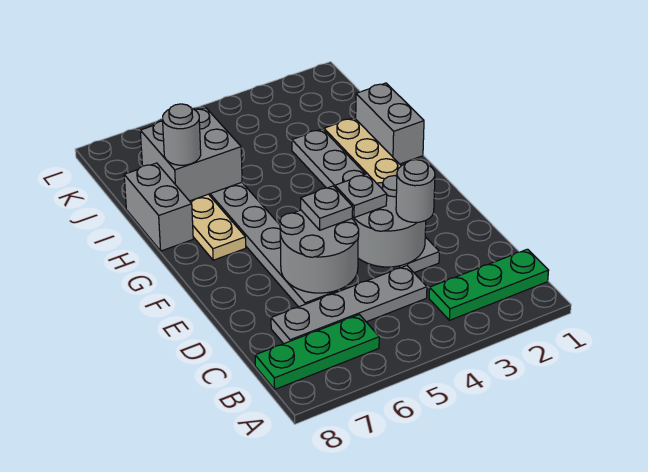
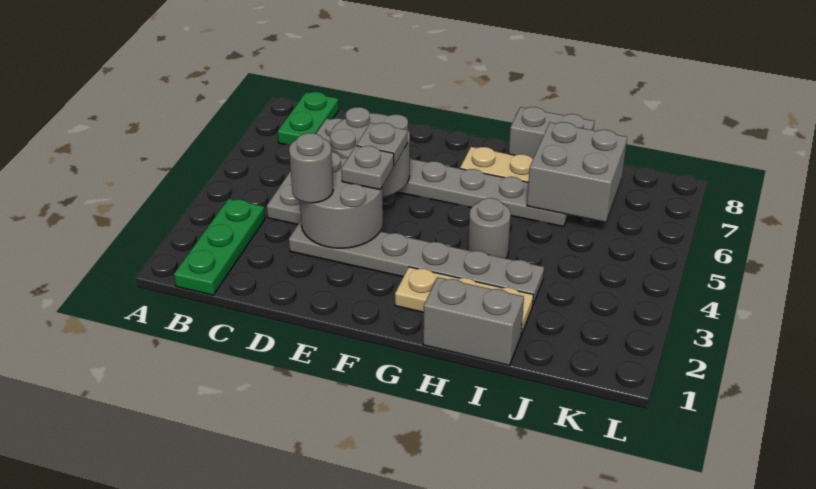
green plate B6:B8 level 1 -> green plate B7:B8 level 1
grey round brick I7 level 3 -> grey round brick H4 level 1

